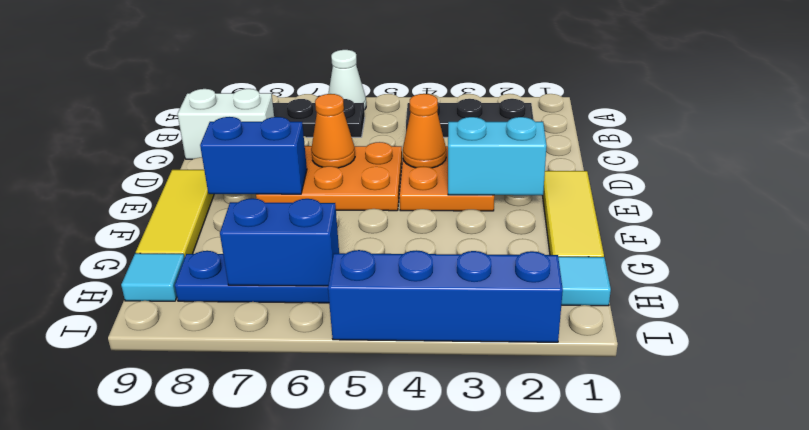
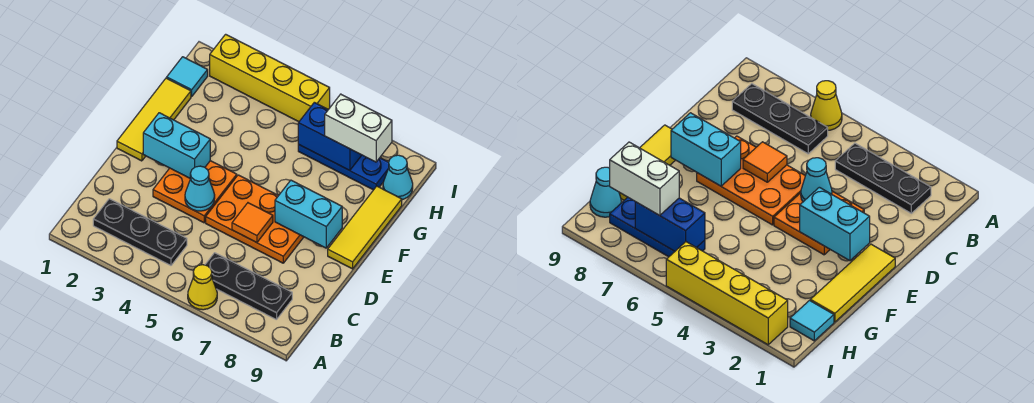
white cone A6 level 1 -> yellow cone A6 level 1
white brick C8:C9 level 1 -> white brick H7:H8 level 3
orange cone D4 level 2 -> cyan cone D4 level 2
orange cone D6 level 2 -> orange tile D6 level 2
blue brick E7:E8 level 2 -> cyan brick E7:E8 level 2
cyan tile H9 level 1 -> cyan cone H9 level 1
blue brick I2:I5 level 1 -> yellow brick I2:I5 level 1

